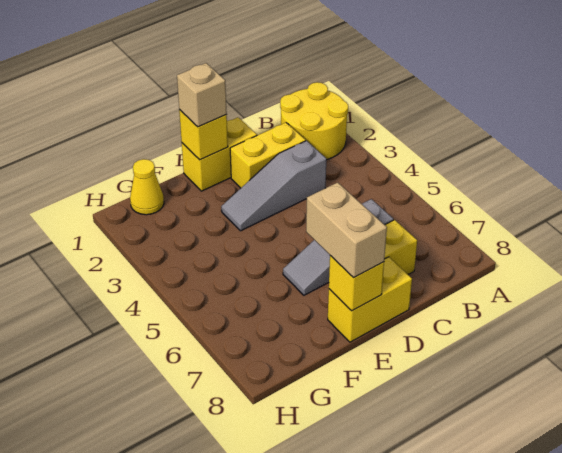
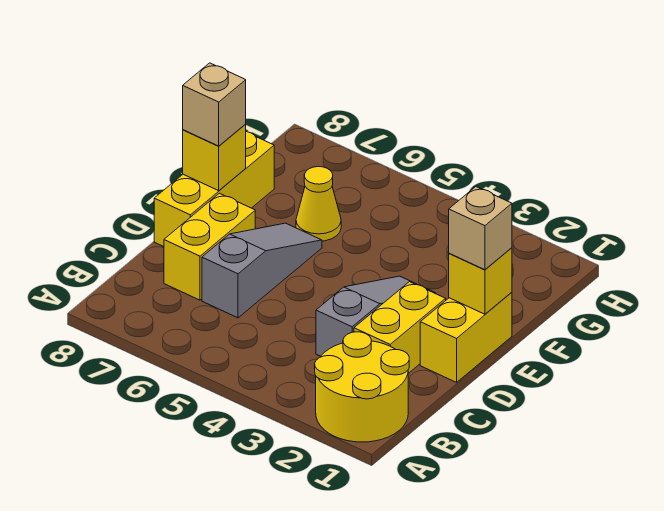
yellow brick D8:E8 level 1 -> yellow brick D8:F8 level 1
tan brick E7:E8 level 3 -> tan brick E8 level 3
yellow cone G1 level 1 -> yellow cone F6 level 1

